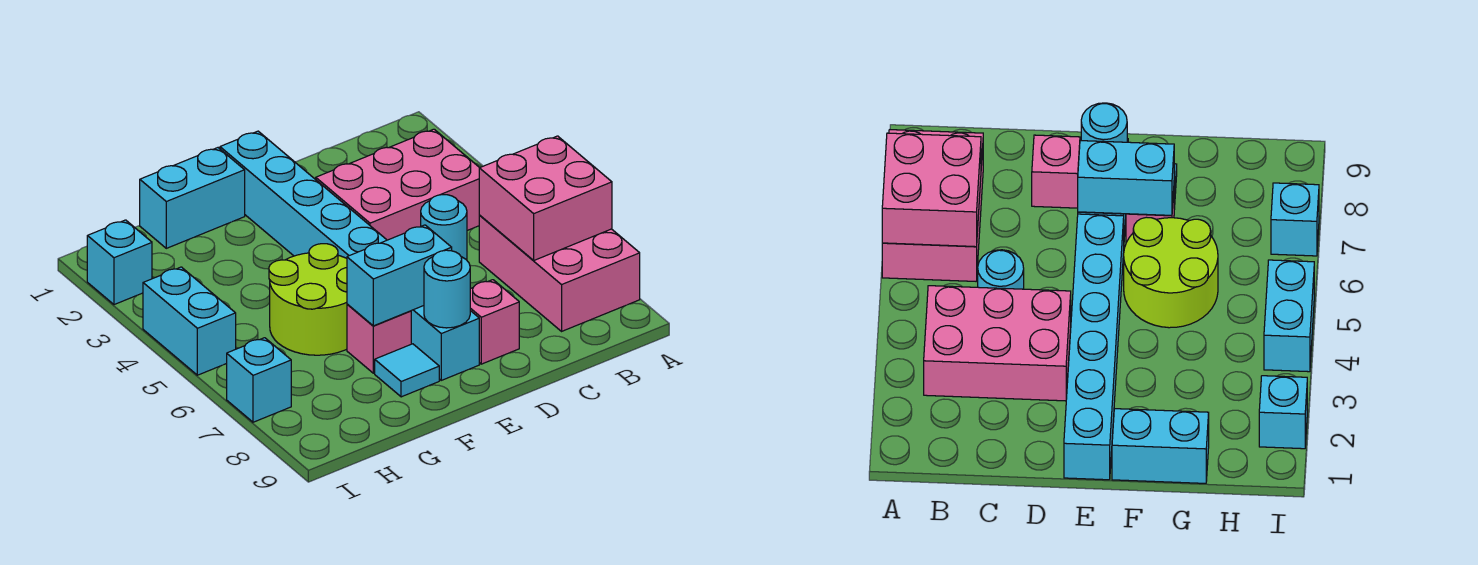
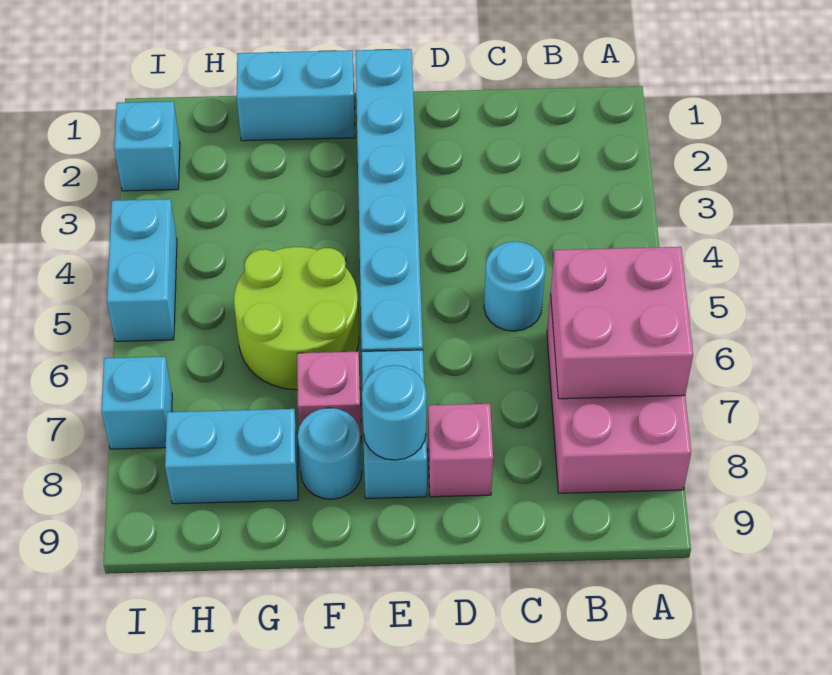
pink brick B3:D4 level 1 -> none
cyan brick E7:F7 level 2 -> cyan brick G8:H8 level 1
cyan tile F8 level 1 -> cyan round brick F8 level 1

